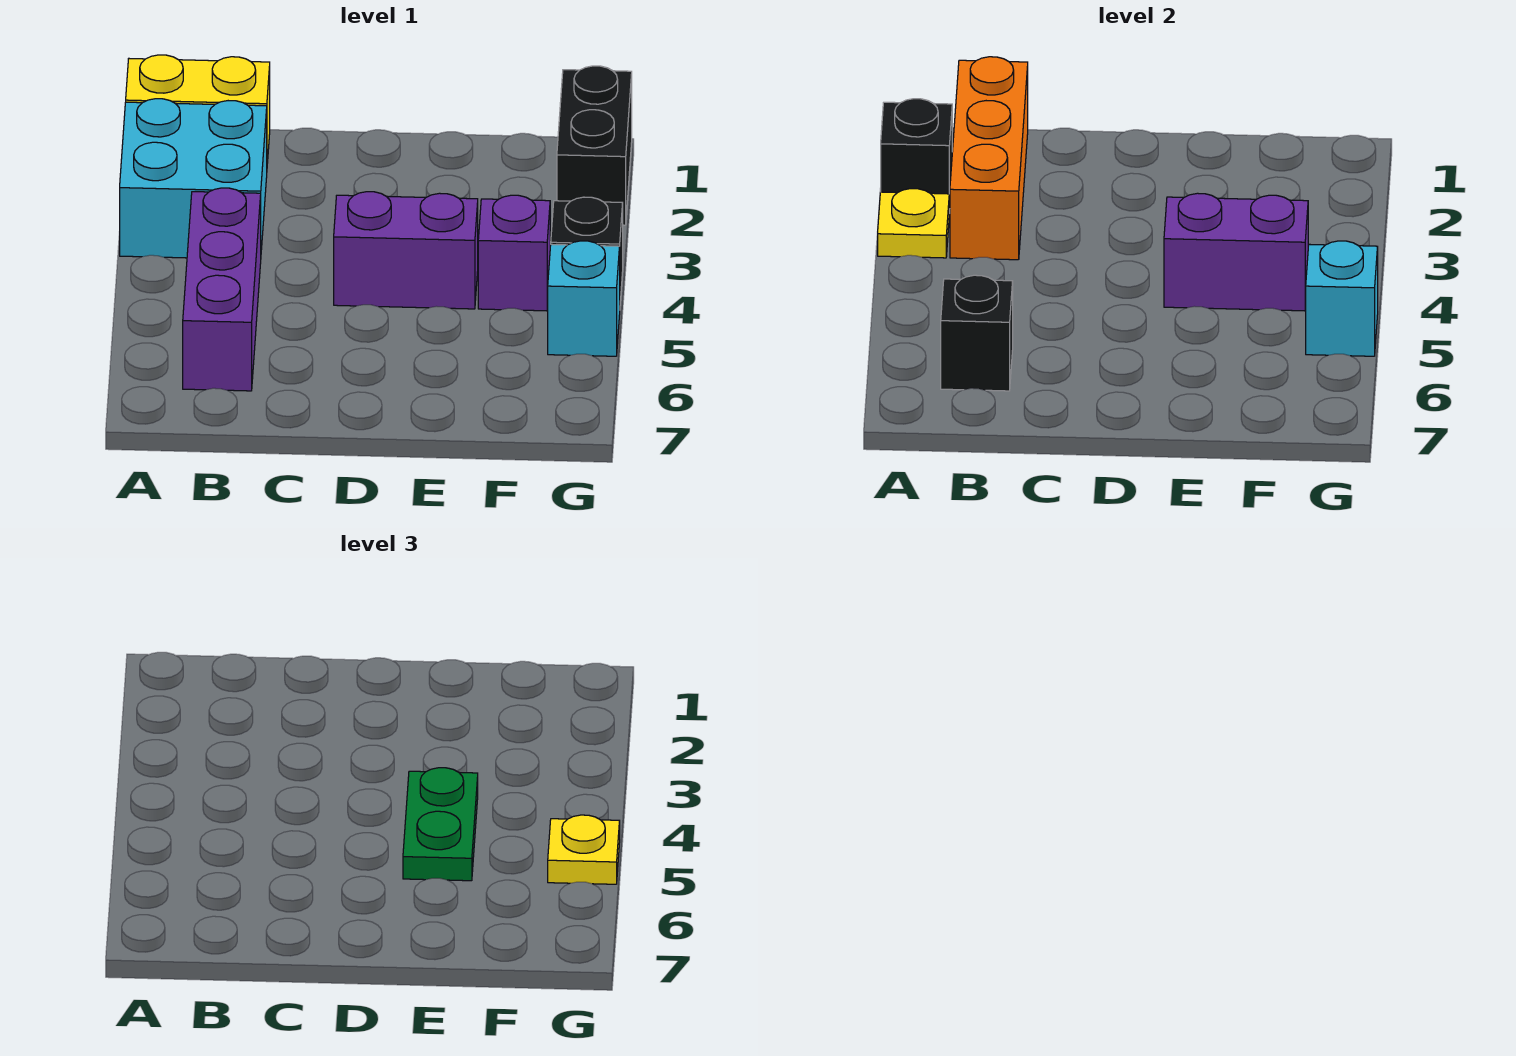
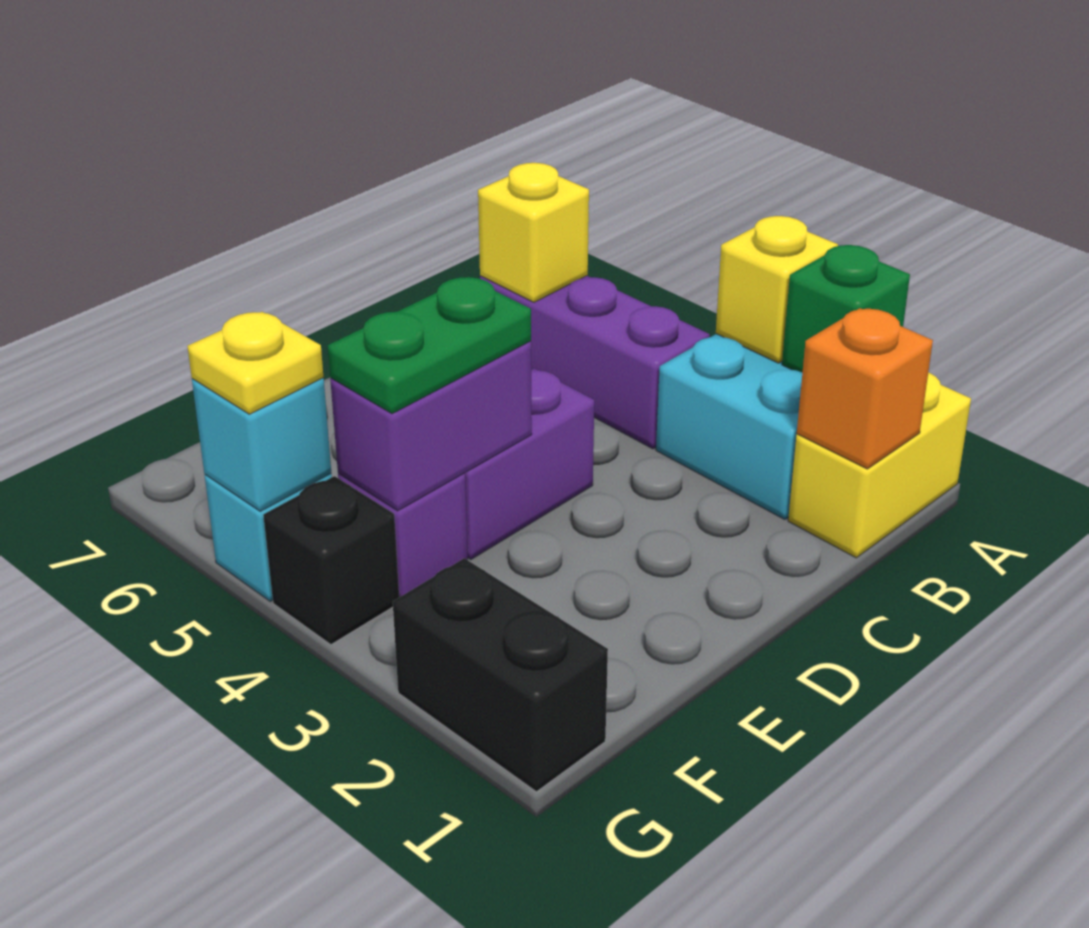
black brick A2 level 2 -> green brick A2 level 2
yellow plate A3 level 2 -> yellow brick A3 level 2
orange brick B1:B3 level 2 -> orange brick B1 level 2
black brick B6 level 2 -> yellow brick B6 level 2
green plate E4:E5 level 3 -> green plate E4:F4 level 3

